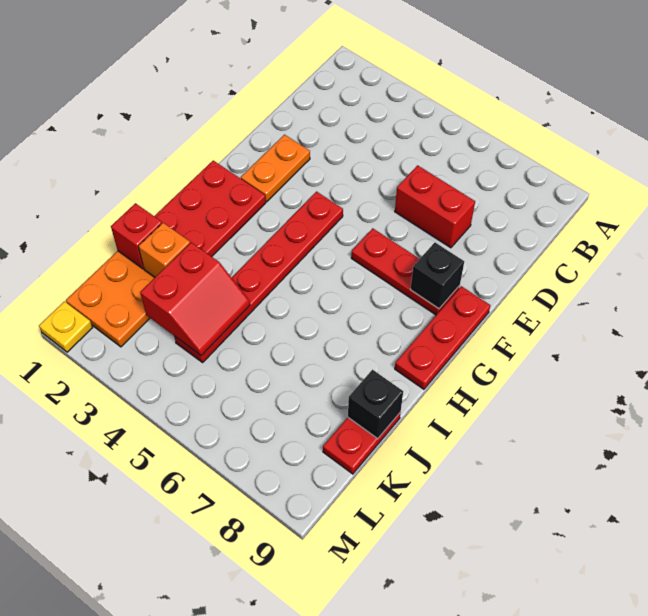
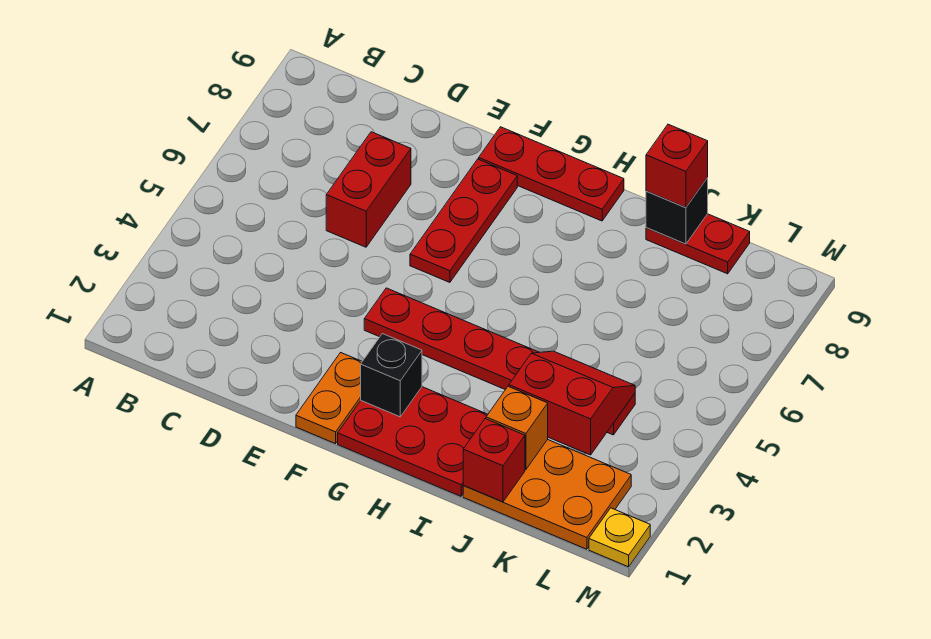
orange plate E2:F2 level 1 -> orange plate F1:F2 level 1
black brick F8 level 2 -> black brick G2 level 2
none -> red brick J9 level 3

